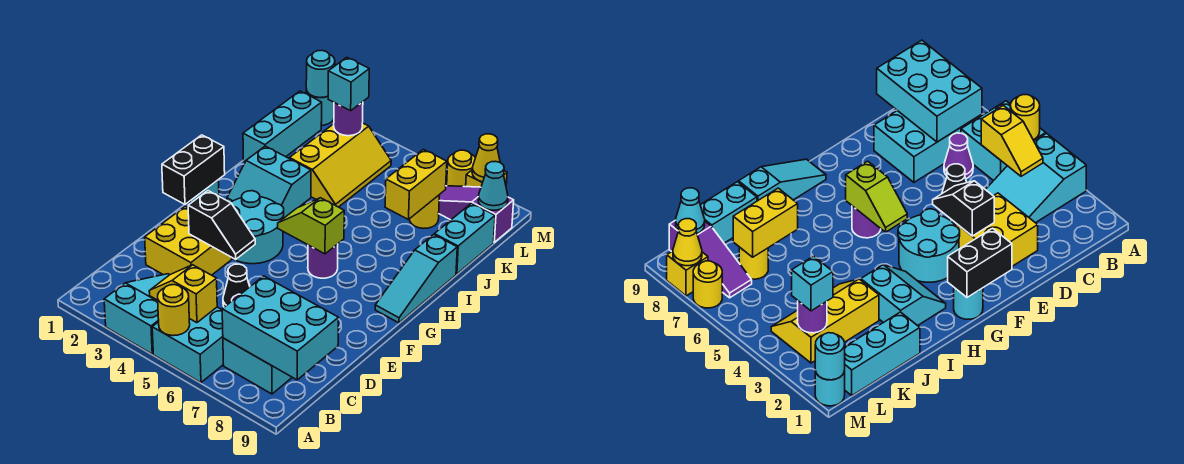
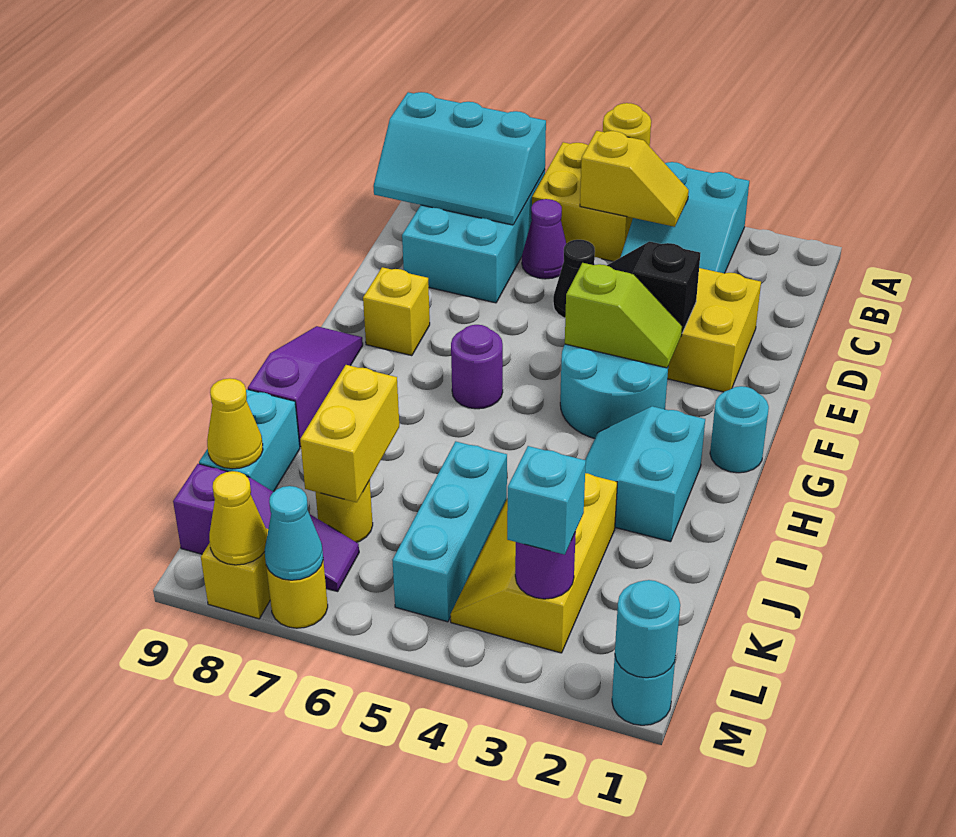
cyan brick A5:B6 level 1 -> yellow brick A5:B6 level 1
cyan brick B7:C9 level 2 -> cyan slope B7:C9 level 2 top B
black brick F1:G1 level 2 -> none
none -> yellow brick F8 level 1
lime slope G5:G6 level 2 top 6 -> lime slope F3:F4 level 2 top 4
cyan slope G9:I9 level 1 top I -> purple slope G9:I9 level 1 top I
cyan slope H2:I3 level 1 top I -> cyan slope H2:I3 level 1 top 2
cyan brick J1:L1 level 1 -> cyan brick J5:L5 level 1
none -> yellow cone K9 level 2
cyan cone L9 level 2 -> cyan cone M7 level 2

